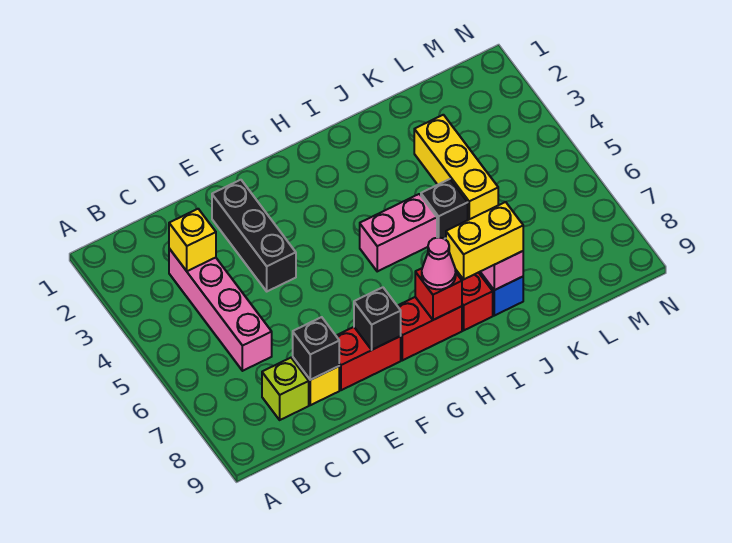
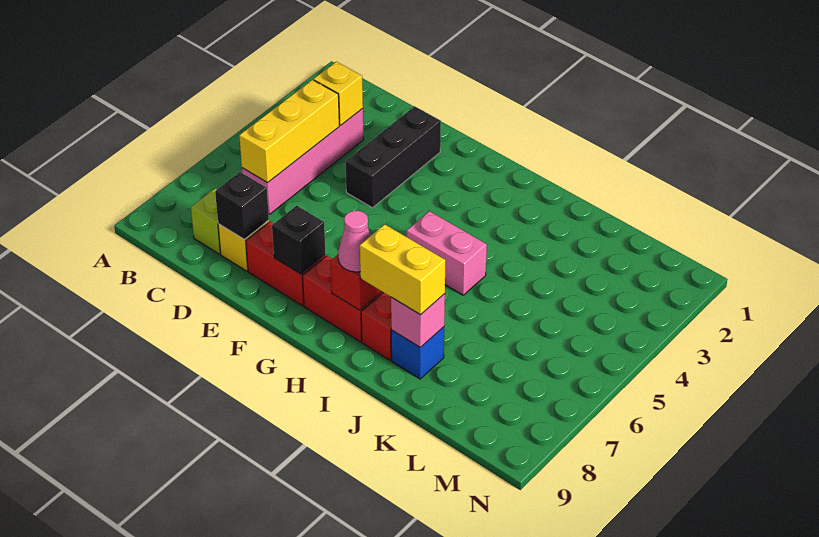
black brick J5 level 1 -> none
yellow brick K3:K5 level 1 -> yellow brick C4:C6 level 2

